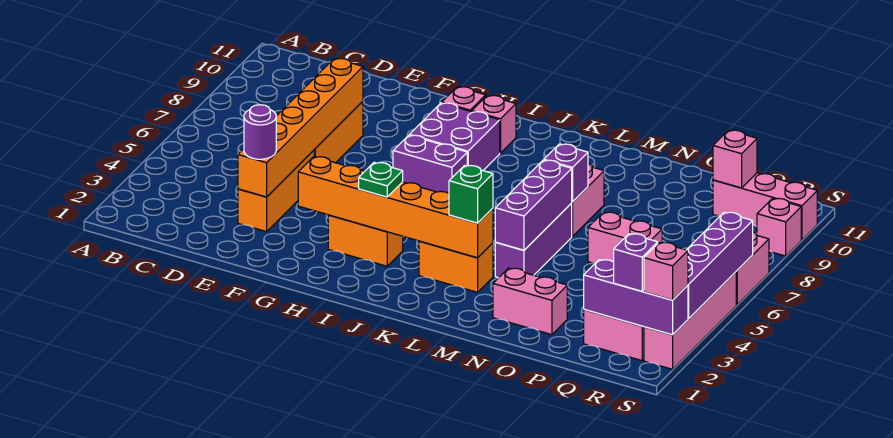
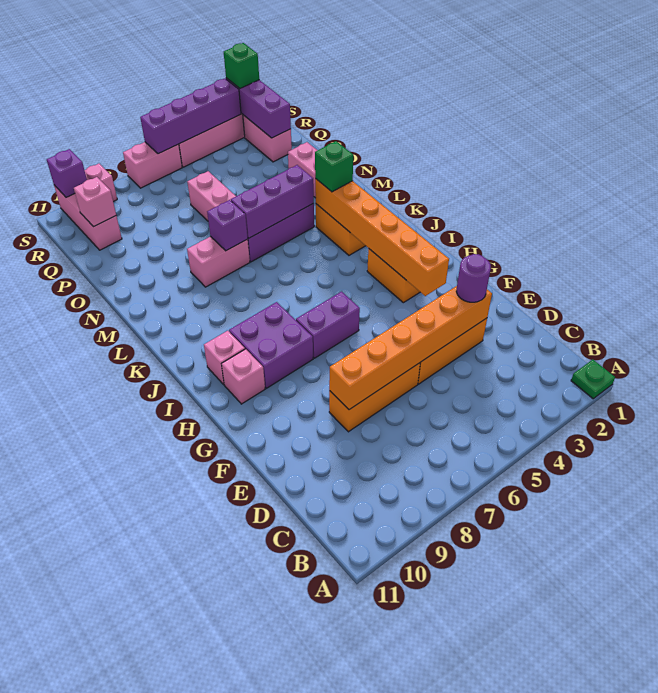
purple brick H7:I7 level 1 -> purple brick H6:H7 level 1
green plate I3 level 3 -> green plate A1 level 1
purple brick R2 level 3 -> purple brick S10 level 2
pink brick S2 level 3 -> green brick S2 level 3

